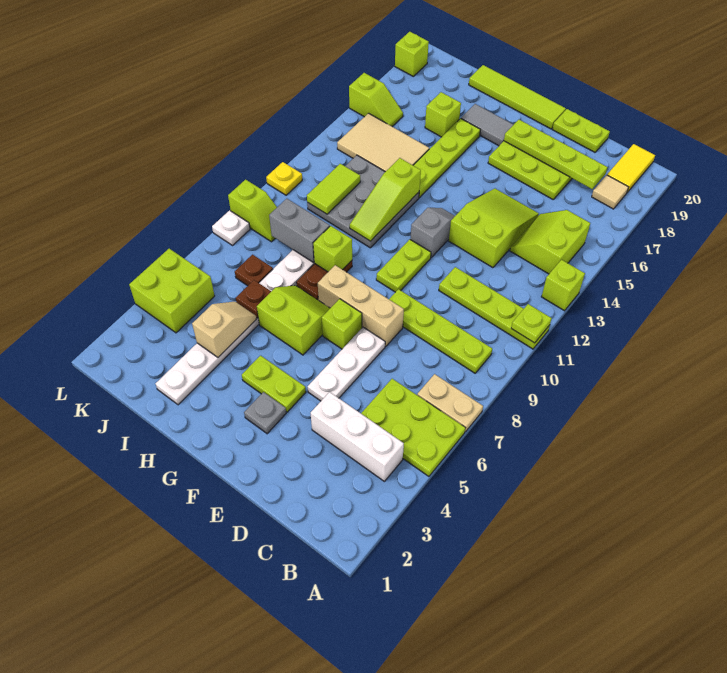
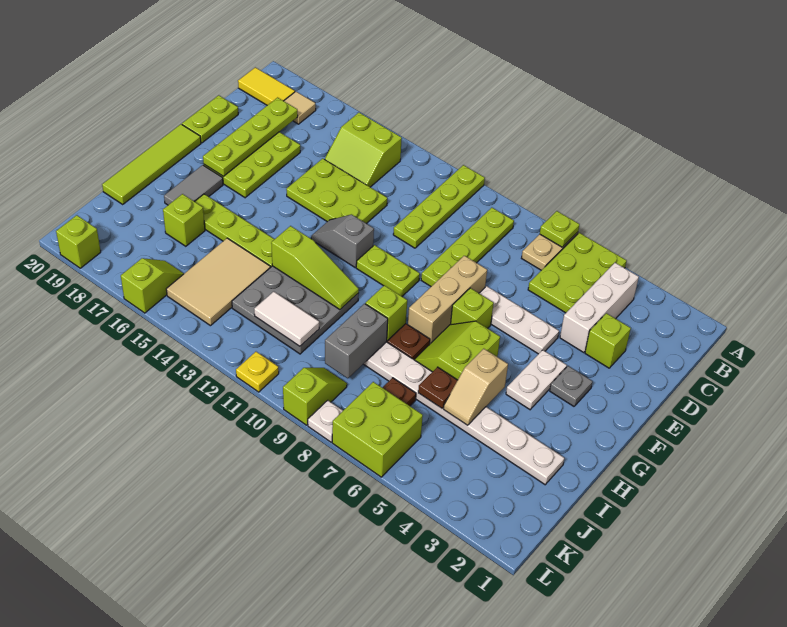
lime plate A11 level 2 -> lime plate A7 level 2
lime brick A13 level 1 -> lime brick D3 level 1
lime slope D13:E15 level 1 top 13 -> lime plate D13:E15 level 1
lime plate F4:G4 level 1 -> white plate F4:G4 level 1
tan slope I4:I5 level 2 top 4 -> tan slope H5:I5 level 2 top H
lime tile J11:J12 level 2 -> white tile J11:J12 level 2
lime brick K4:L5 level 1 -> lime brick K6:L7 level 1

